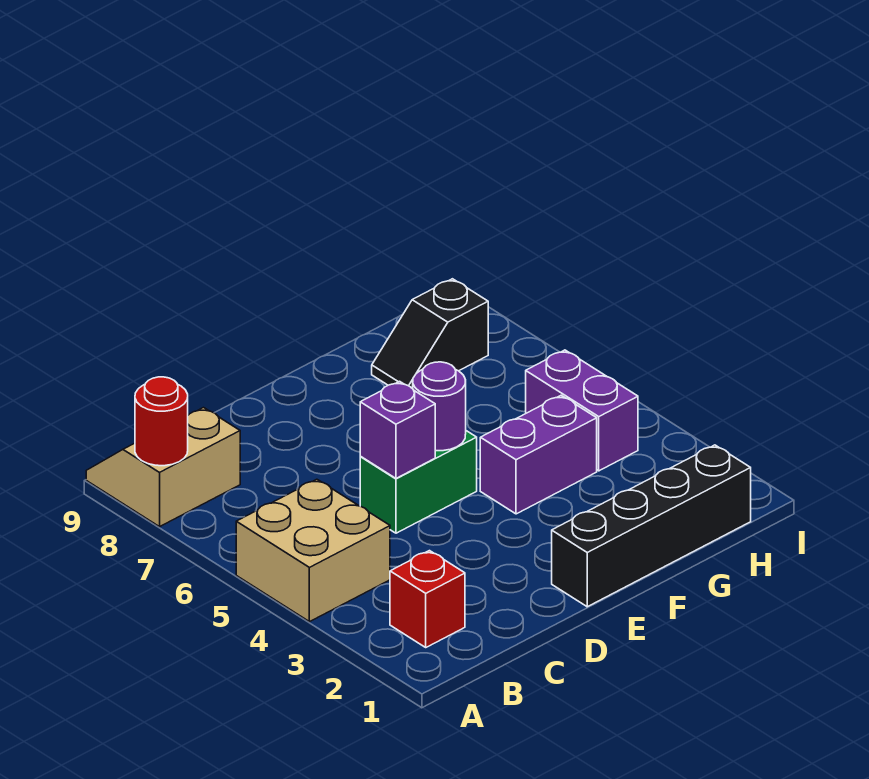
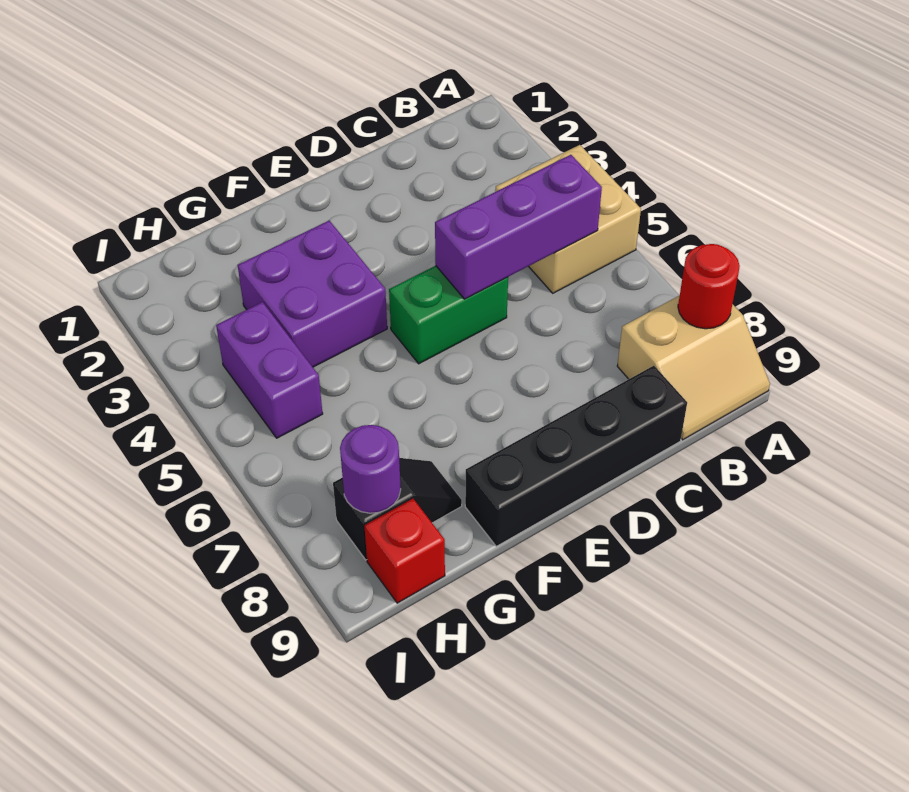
red brick B2 level 1 -> red brick H9 level 1
purple brick D5 level 2 -> purple brick B5:D5 level 2
black brick E1:H1 level 1 -> black brick C9:F9 level 1
purple round brick E5 level 2 -> purple round brick H8 level 2
purple brick F4:G4 level 1 -> purple brick F3:G4 level 1

